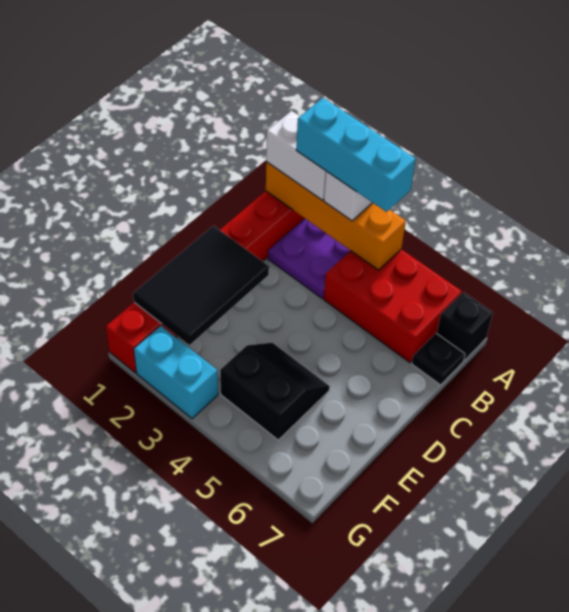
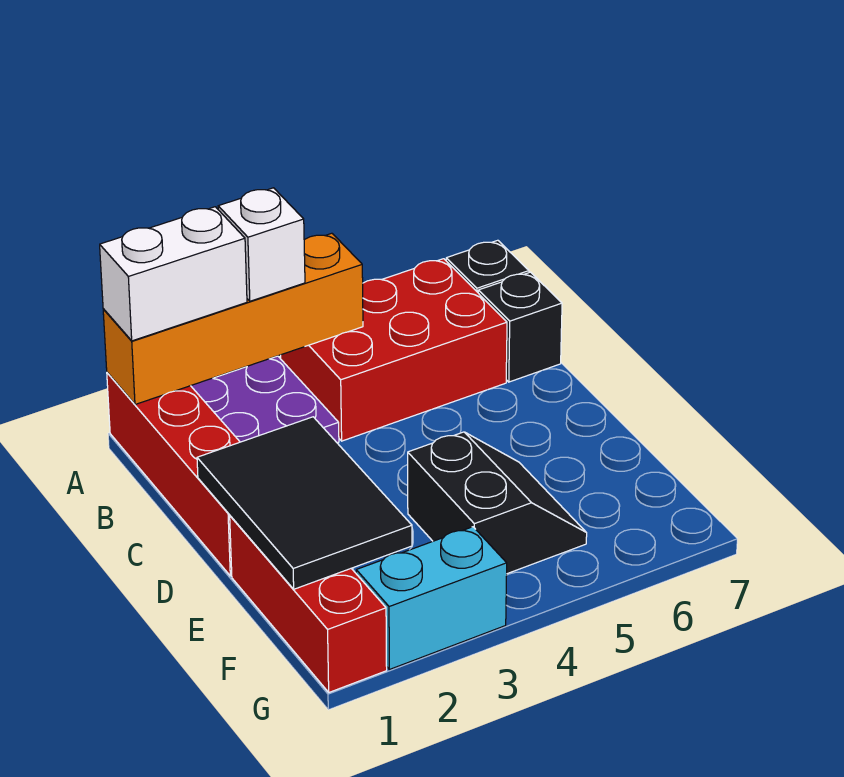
cyan brick A2:A4 level 4 -> none
black plate B7 level 1 -> black brick B7 level 1
black slope E4:F5 level 1 top F -> black slope E4:F5 level 1 top 4

